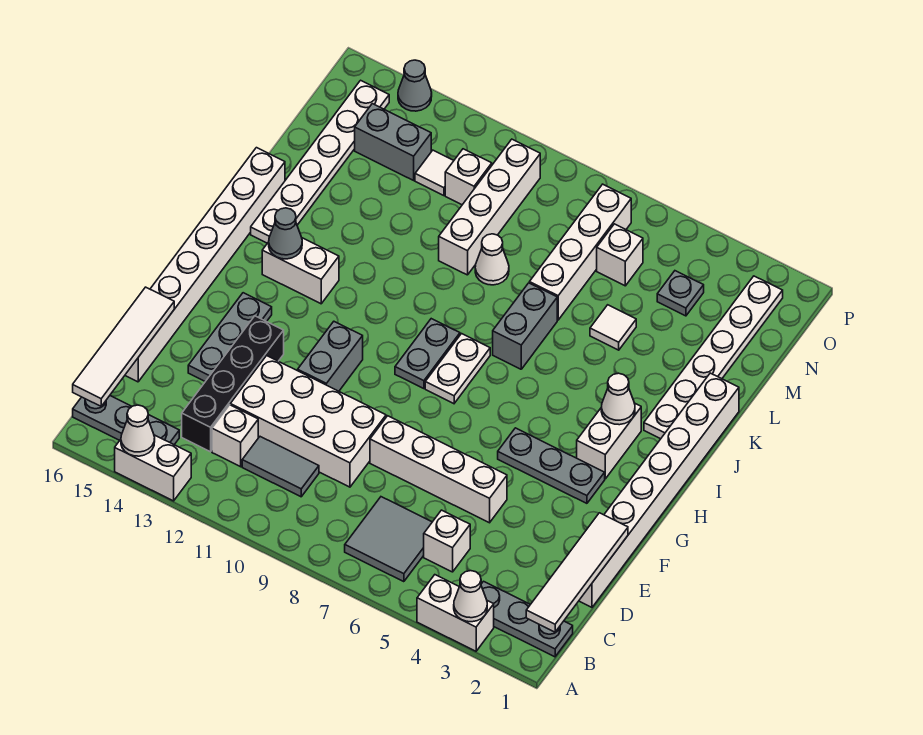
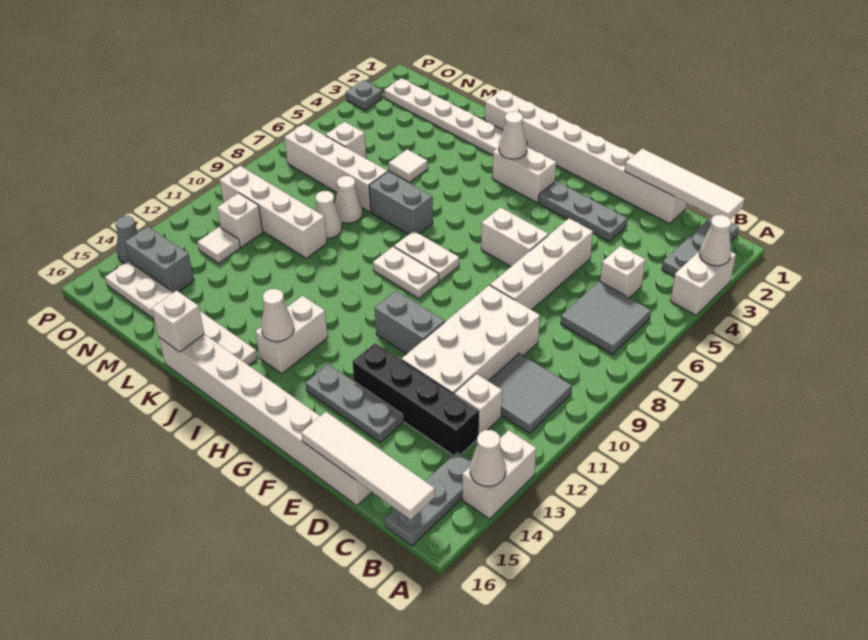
grey tile C10:C11 level 1 -> grey tile B10:C11 level 1
none -> white brick F6:G6 level 1
grey plate G3:G5 level 1 -> grey plate E3:G3 level 1
grey plate H9:I9 level 1 -> white plate H9:I9 level 1
grey cone I14 level 2 -> white cone I14 level 2
none -> white brick K16 level 2
none -> white cone L8 level 1
grey plate N4 level 1 -> grey plate P3 level 1
grey brick N13:N14 level 1 -> grey brick N14:O14 level 1

